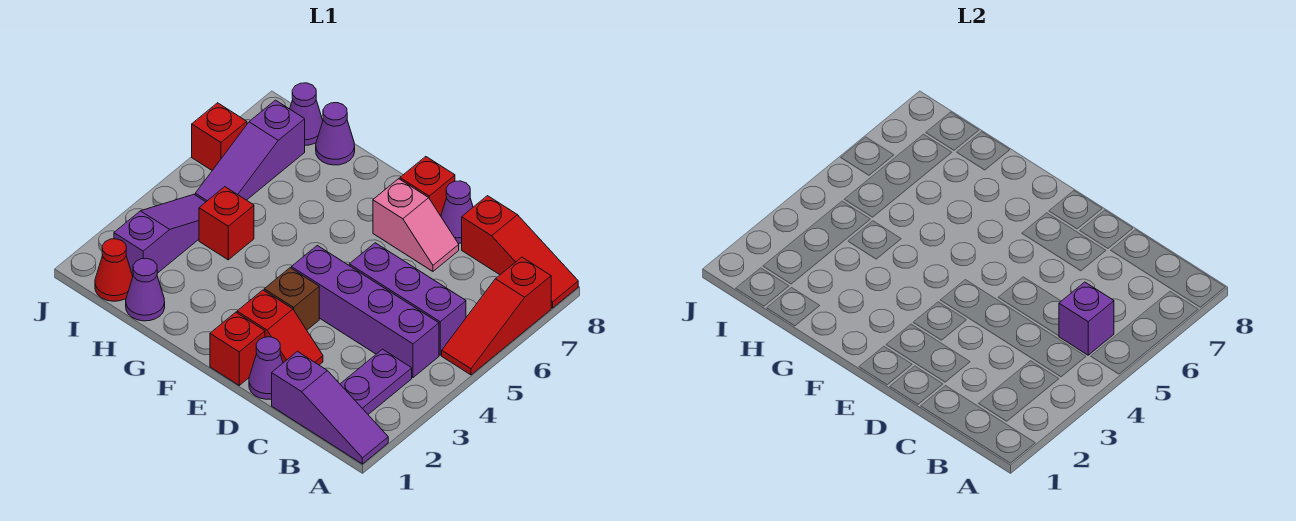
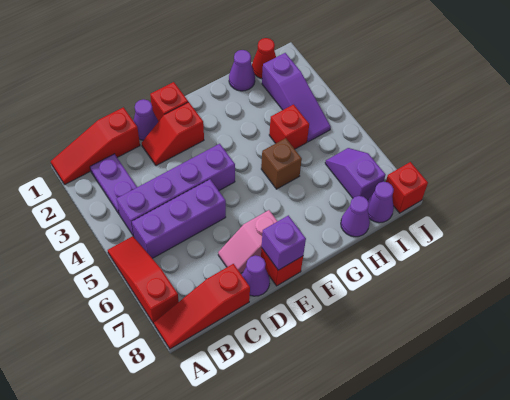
purple slope A1:C1 level 1 top C -> red slope A1:C1 level 1 top C
purple brick B5 level 2 -> purple brick E8 level 2
brown brick E3 level 1 -> brown brick G5 level 1
purple slope I5:I7 level 1 top 7 -> purple slope I6:I7 level 1 top 7
red brick J6 level 1 -> red brick J8 level 1

